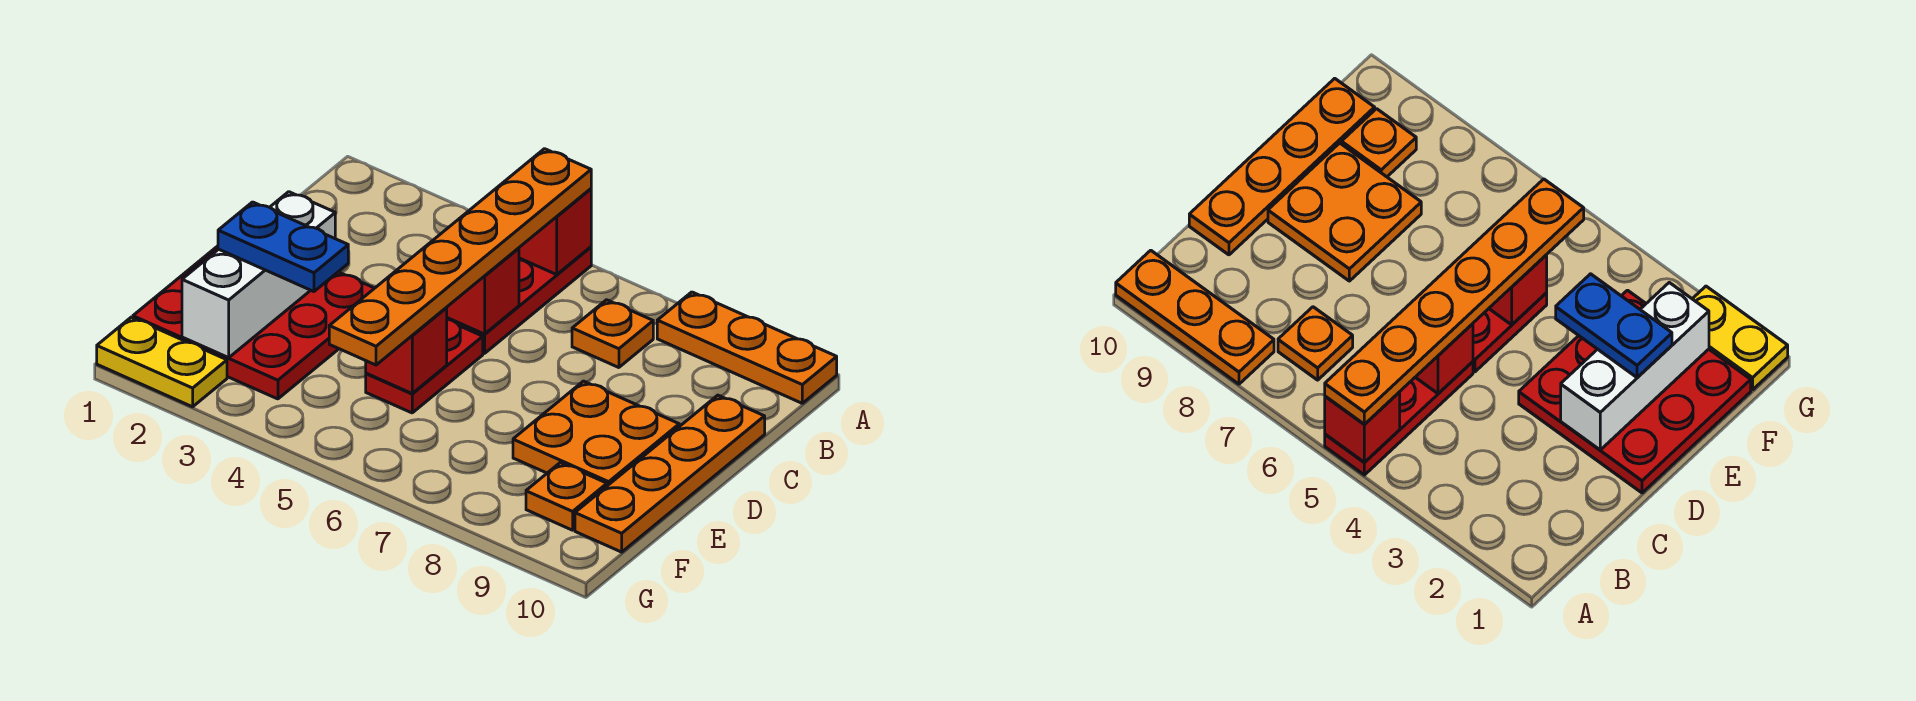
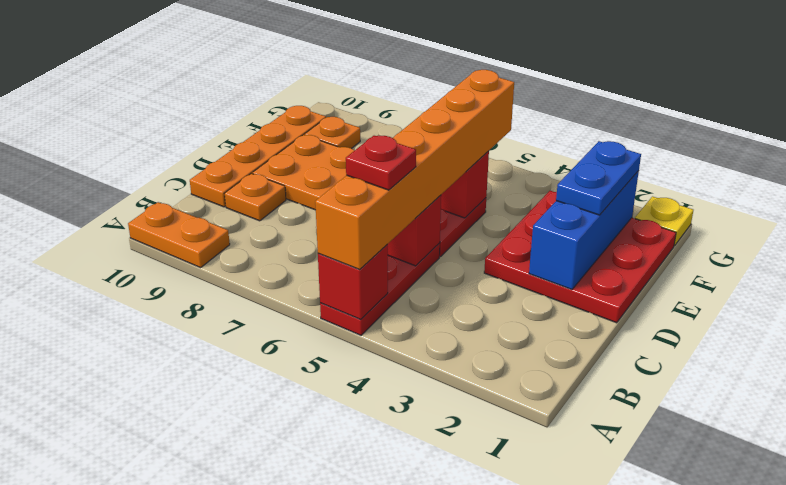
orange plate A5:F5 level 3 -> orange brick A5:F5 level 3
orange plate A8:A10 level 1 -> orange plate A9:A10 level 1
none -> red plate B5 level 4
orange plate B7 level 1 -> orange plate C9 level 1
white brick D2:F2 level 2 -> blue brick D2:F2 level 2
blue plate E2:E3 level 3 -> blue plate E2:F2 level 3
yellow plate G1:G2 level 1 -> yellow plate G1 level 1

